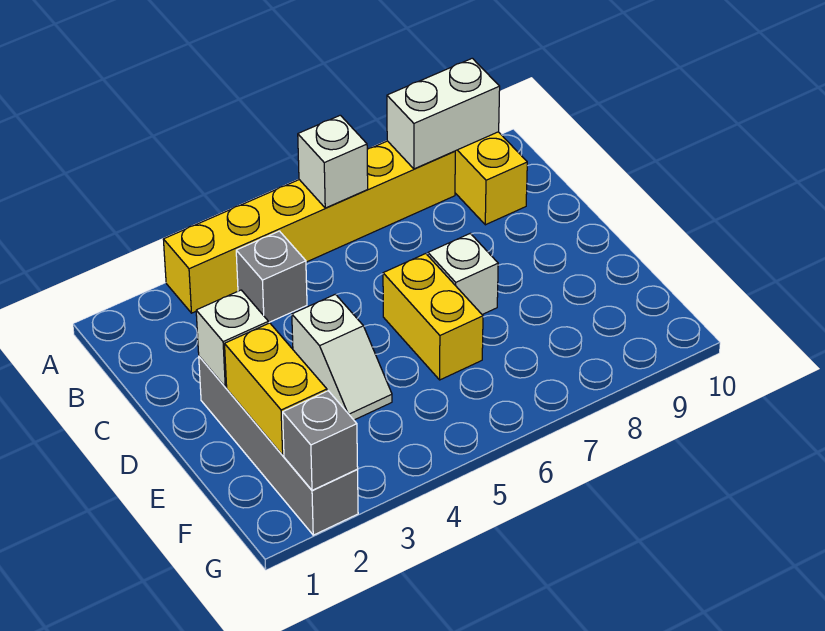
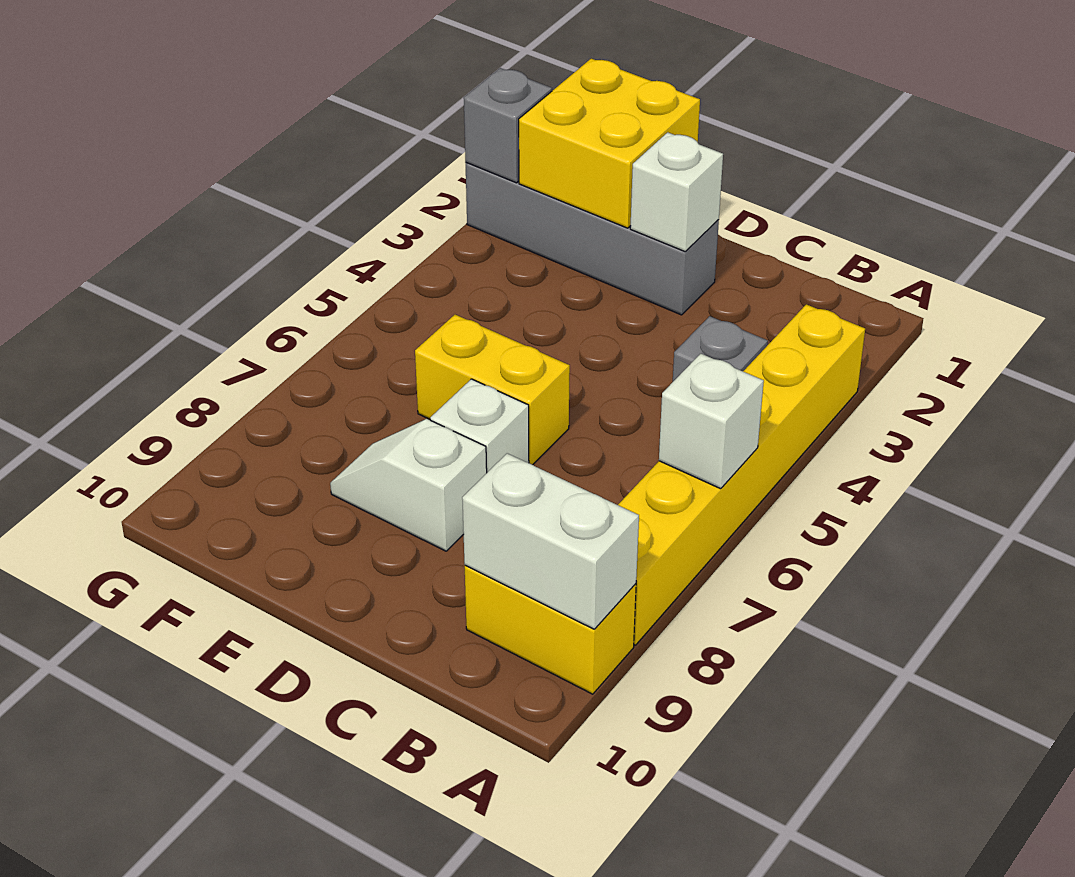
white brick A8:A9 level 2 -> white brick A9:B9 level 2
white slope D4:E4 level 1 top D -> white slope D8:E8 level 1 top D
yellow brick E2:F2 level 2 -> yellow brick E1:F2 level 2

